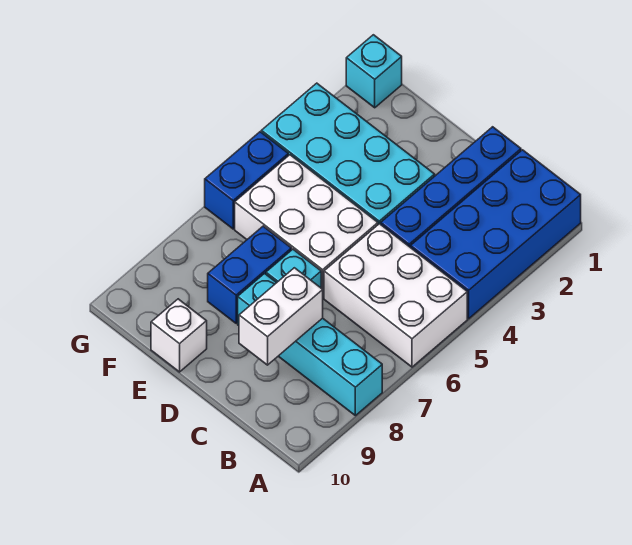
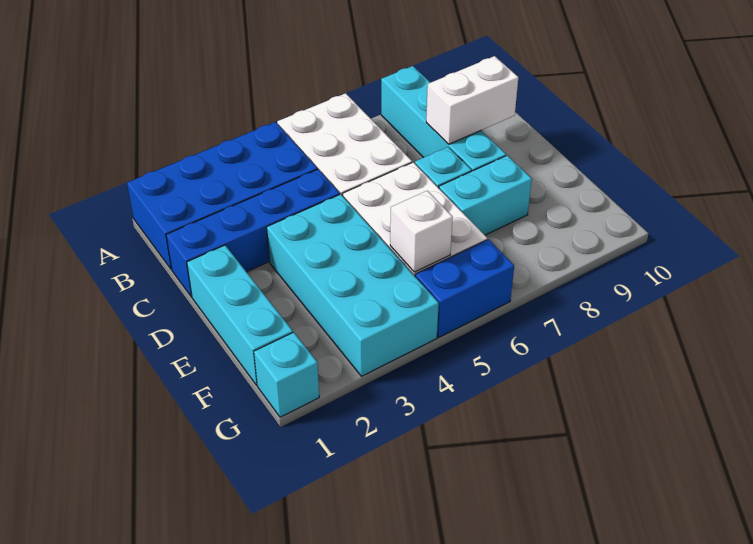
none -> cyan brick D1:F1 level 1
blue brick E7:E8 level 1 -> cyan brick E7:E8 level 1
white brick E10 level 1 -> white brick F5 level 2

